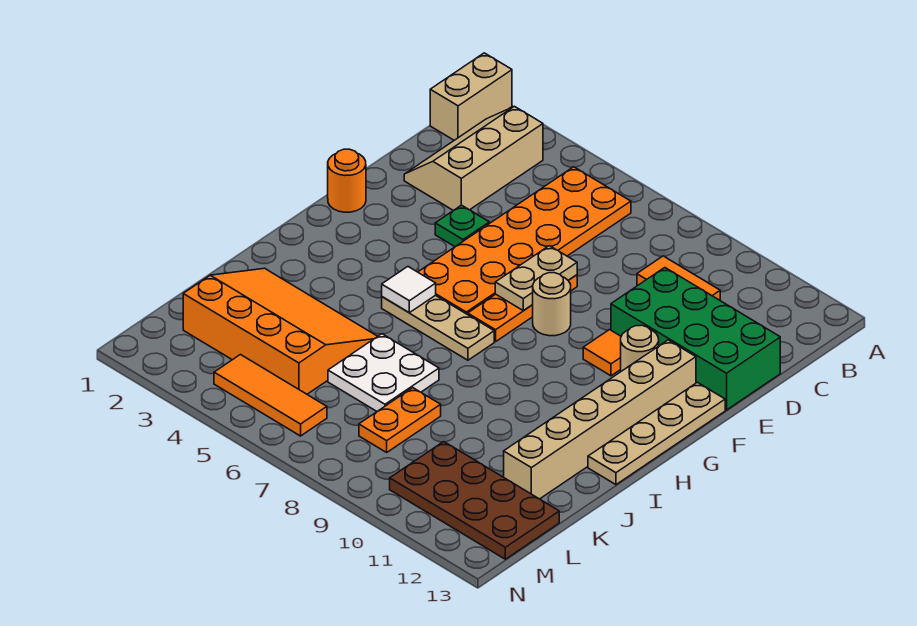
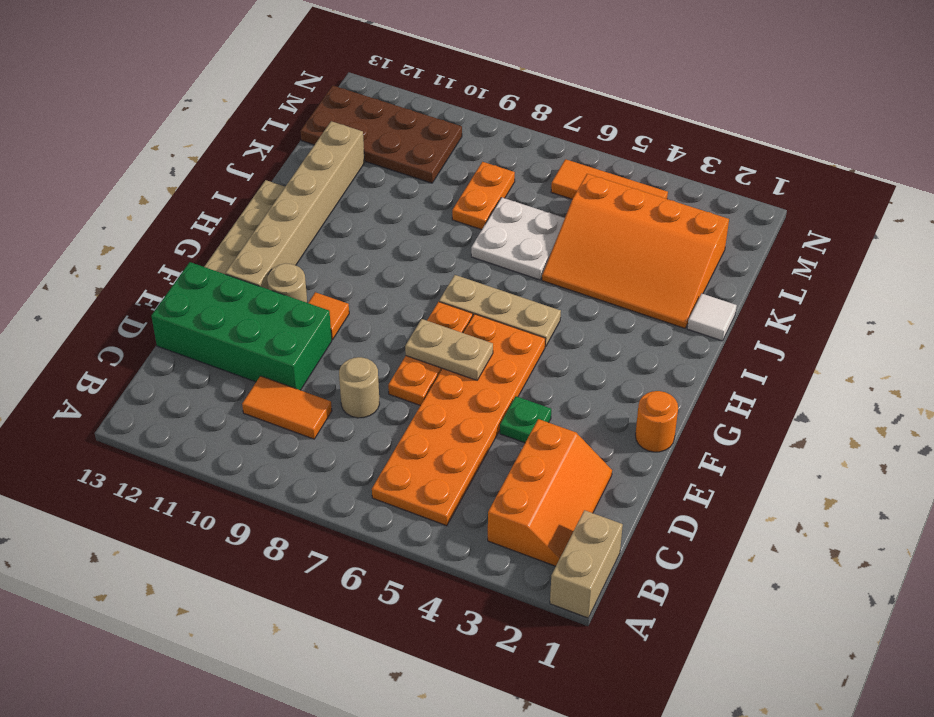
tan slope B2:D3 level 1 top 3 -> orange slope B2:D3 level 1 top 3
tan plate E7:F7 level 2 -> tan plate F6:F7 level 2
tan round brick F8 level 1 -> tan round brick D8 level 1
white tile H5 level 2 -> white tile J1 level 1

